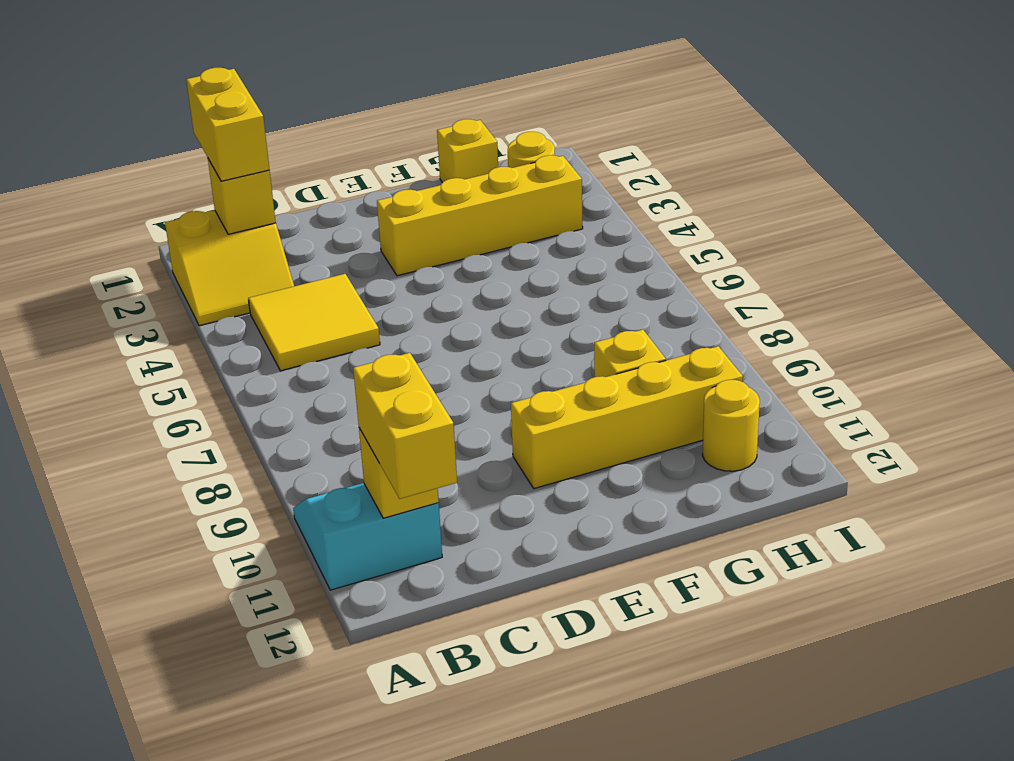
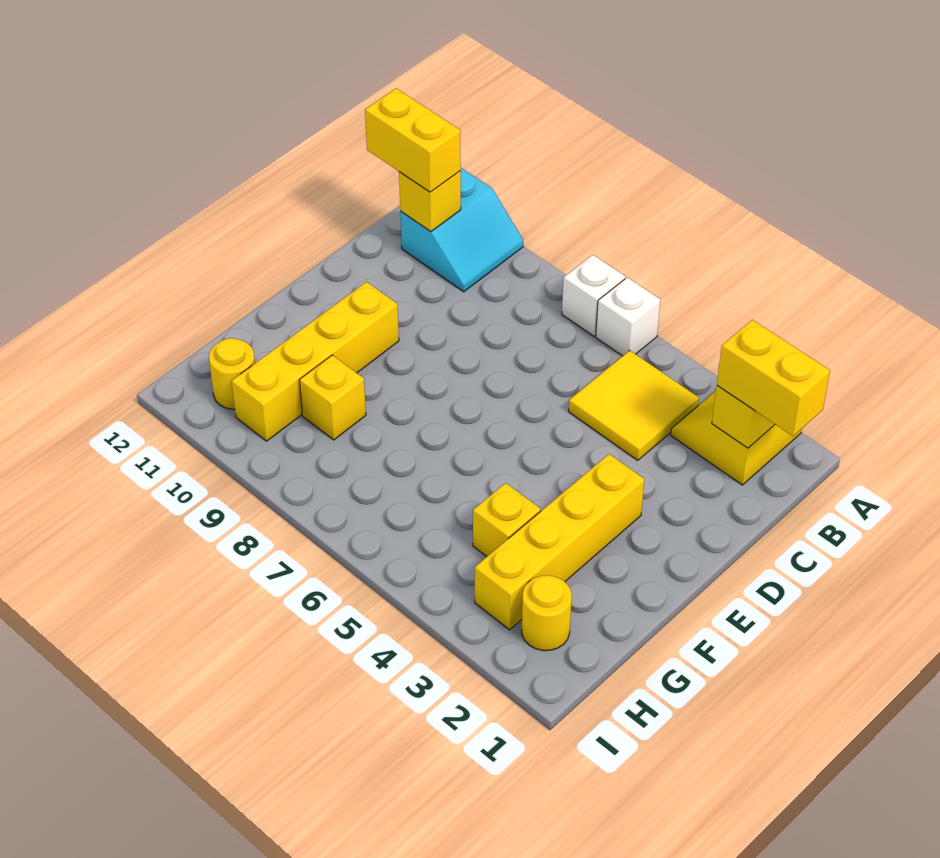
none -> white brick A6 level 1
none -> white brick A7 level 1
yellow brick G1 level 1 -> yellow brick G4 level 1

